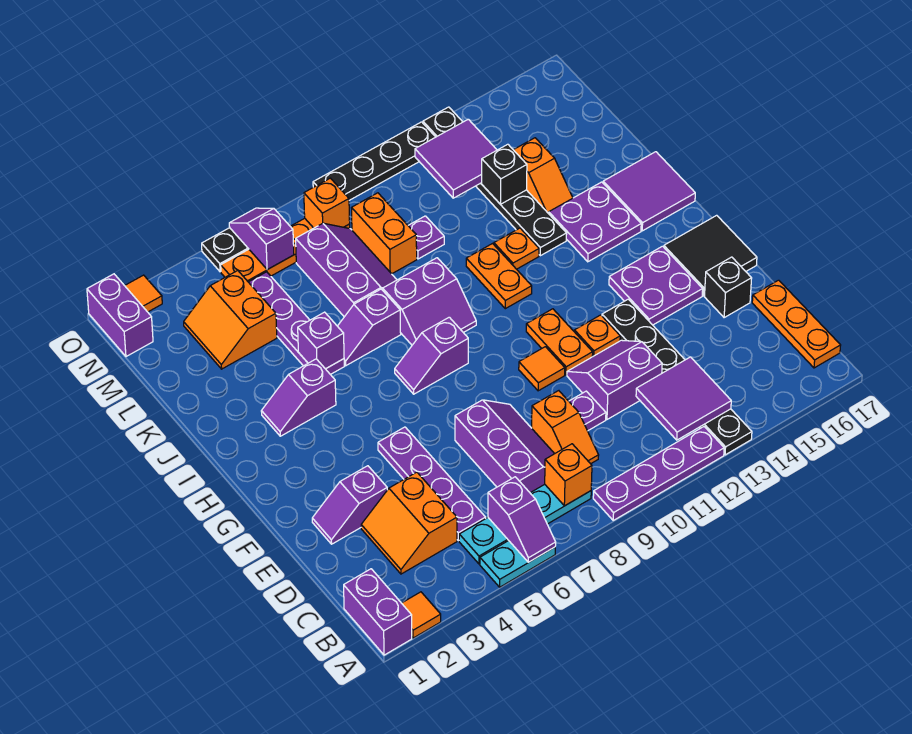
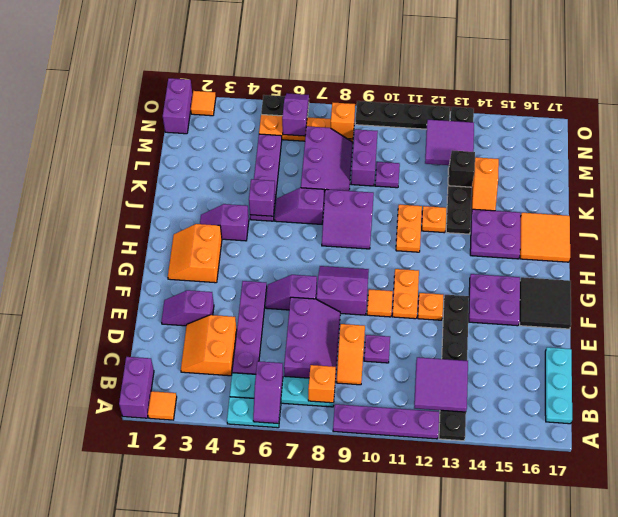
orange plate B17:D17 level 1 -> cyan plate B17:D17 level 1
purple slope D11:E12 level 1 top D -> purple slope F8:G9 level 1 top F
black brick E16 level 1 -> none
purple slope H7:H8 level 1 top 8 -> purple slope F6:F7 level 1 top 7
purple tile I16:J17 level 1 -> orange tile I16:J17 level 1
orange slope L3:M4 level 1 top 4 -> orange slope G2:H3 level 1 top 3
orange brick L9:M9 level 1 -> purple brick L9:M9 level 1

